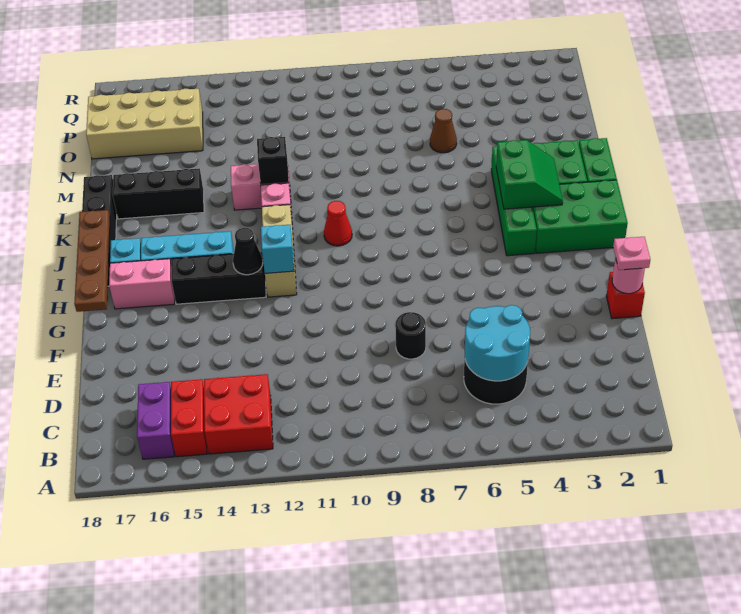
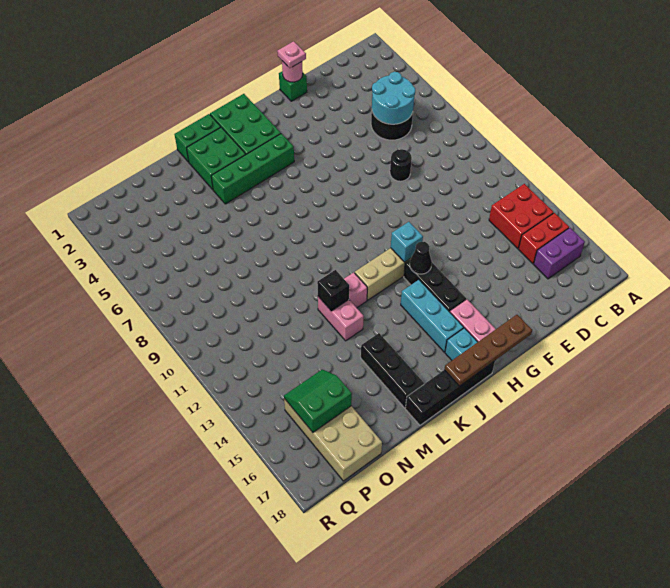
red brick F1 level 1 -> green brick F1 level 1
green slope J3:K4 level 2 top 4 -> green slope O15:P16 level 2 top 16
red cone J10 level 1 -> none
brown cone N6 level 1 -> none

